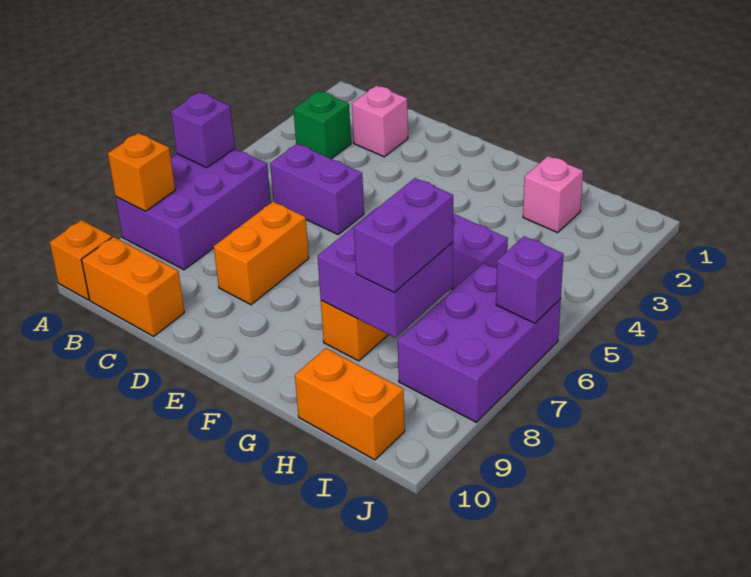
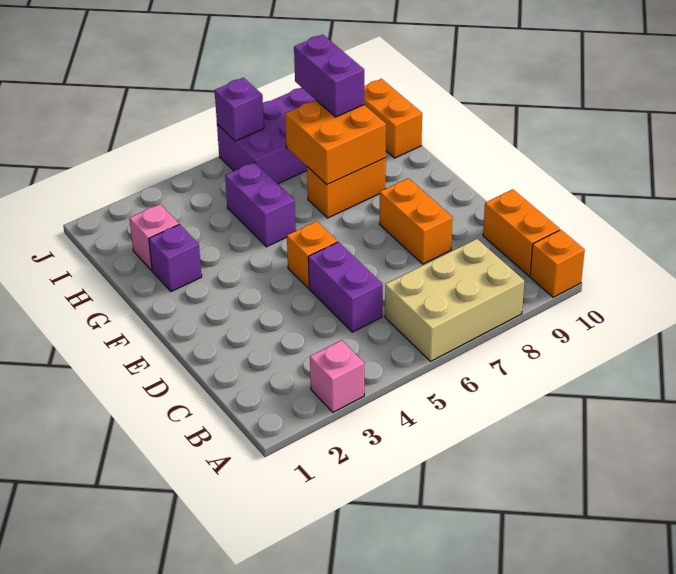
purple brick A6:B8 level 1 -> tan brick A6:B8 level 1
purple brick A6 level 2 -> purple brick G2 level 1
orange brick A8 level 2 -> orange brick E5 level 1
green brick B3 level 1 -> none
pink brick C2 level 1 -> pink brick A3 level 1
orange brick D7:D8 level 1 -> orange brick D8:E8 level 1
purple brick G7:H8 level 2 -> orange brick G7:H8 level 2
purple brick H7:H8 level 3 -> purple brick H8:I8 level 3

